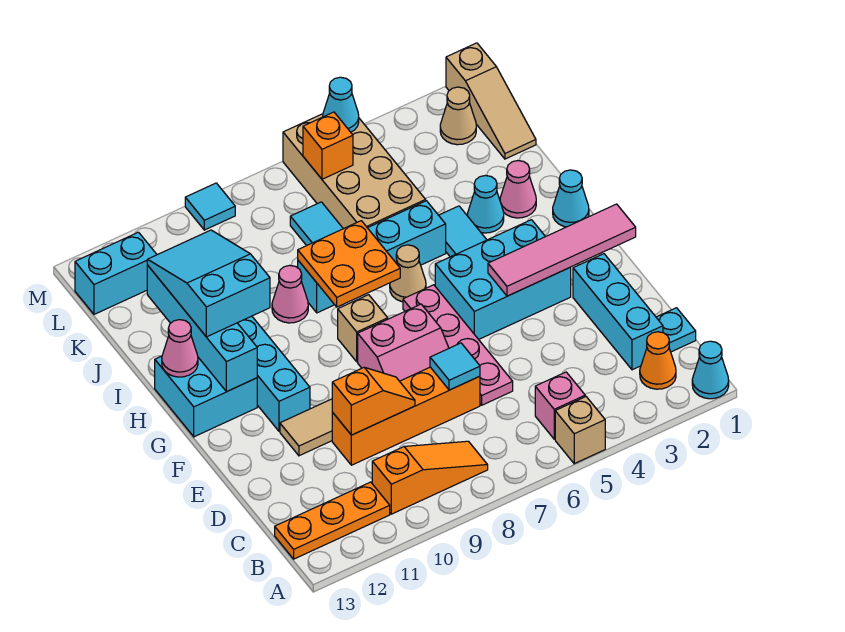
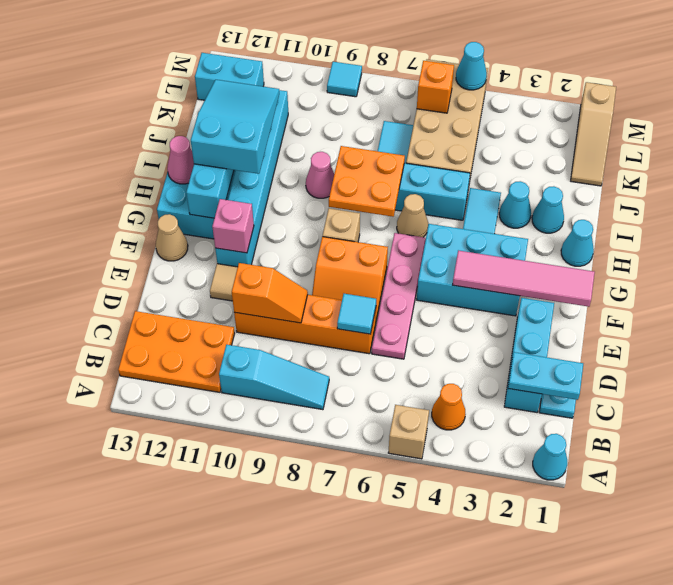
orange cone B2 level 1 -> orange cone B4 level 1
pink brick B5 level 1 -> pink brick F11 level 2
orange slope B8:B10 level 1 top 10 -> cyan slope B8:B10 level 1 top 10
orange plate B11:B13 level 1 -> orange plate B11:C13 level 1
none -> cyan plate C1:C2 level 2
pink slope E7:F8 level 1 top F -> orange slope E7:F8 level 1 top F
pink cone I2 level 1 -> cyan cone I2 level 1
tan cone L2 level 1 -> tan cone F13 level 1

